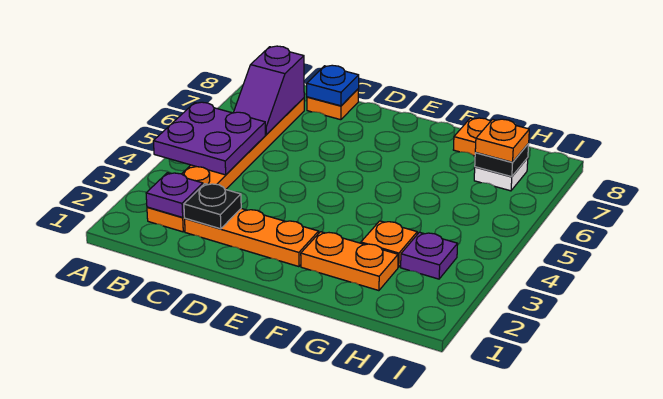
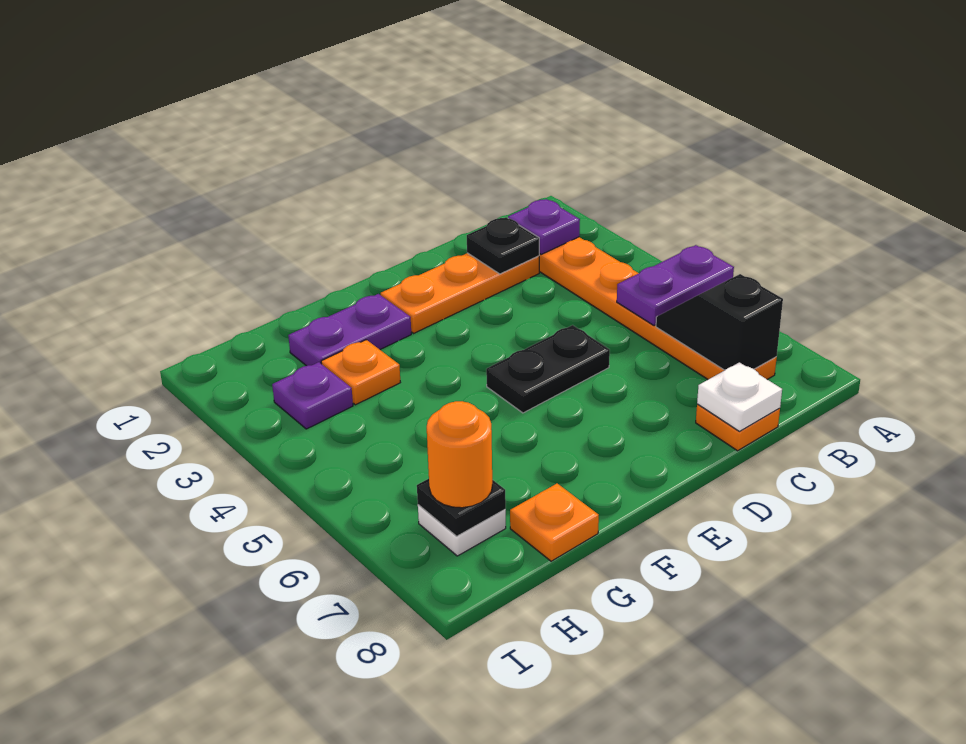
purple plate A4:B5 level 2 -> purple plate A5:B5 level 2
purple slope B6:B7 level 2 top 7 -> black slope B6:B7 level 2 top 7
blue plate C8 level 2 -> white plate C8 level 2
none -> black plate D5:E5 level 1
orange plate F2:G2 level 1 -> purple plate F2:G2 level 1
orange plate H7 level 3 -> orange round brick H7 level 3

